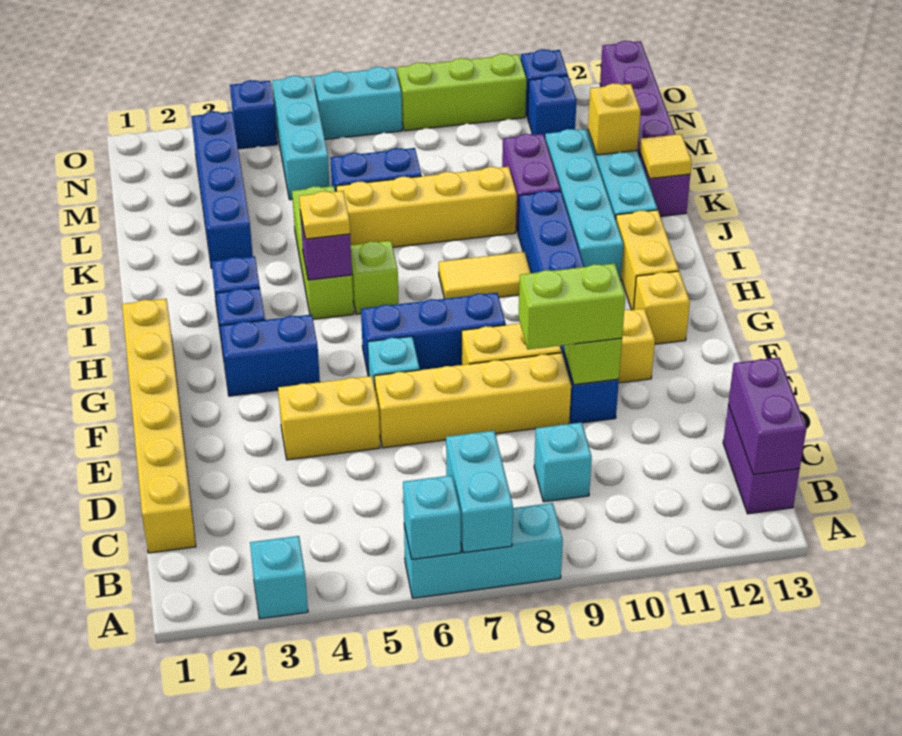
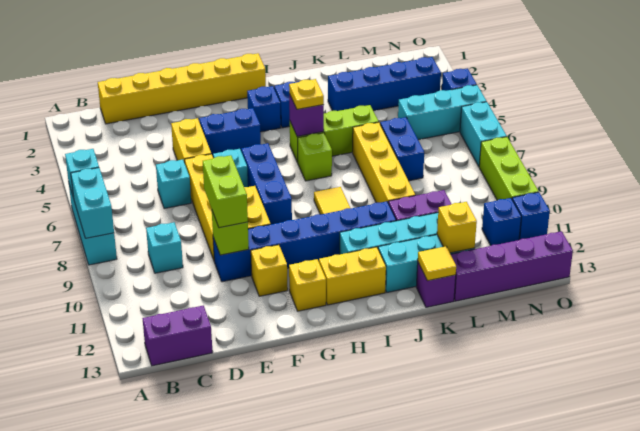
cyan brick A3 level 1 -> cyan brick D6 level 1
cyan brick A7:B7 level 2 -> cyan brick A7:A8 level 2
purple brick B13:C13 level 2 -> none
blue brick G3:G4 level 1 -> blue brick F4:G4 level 1

